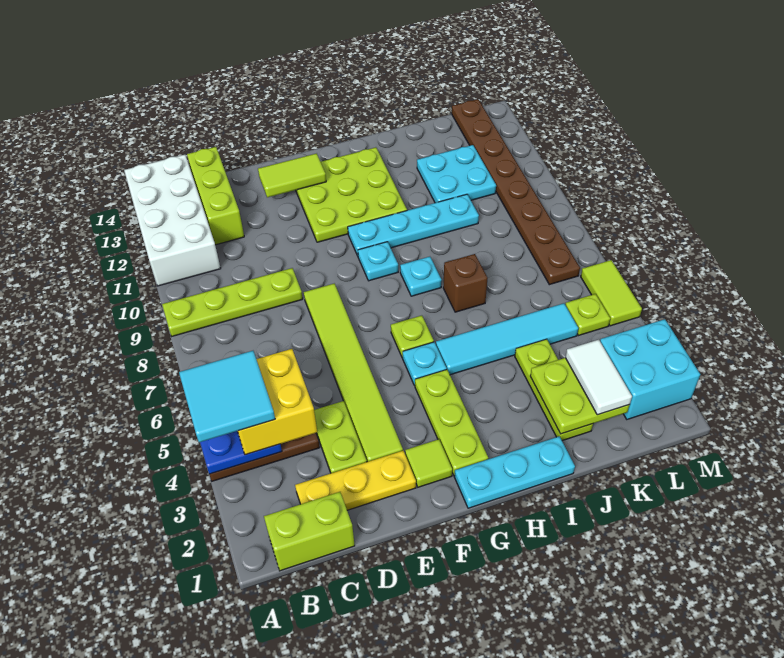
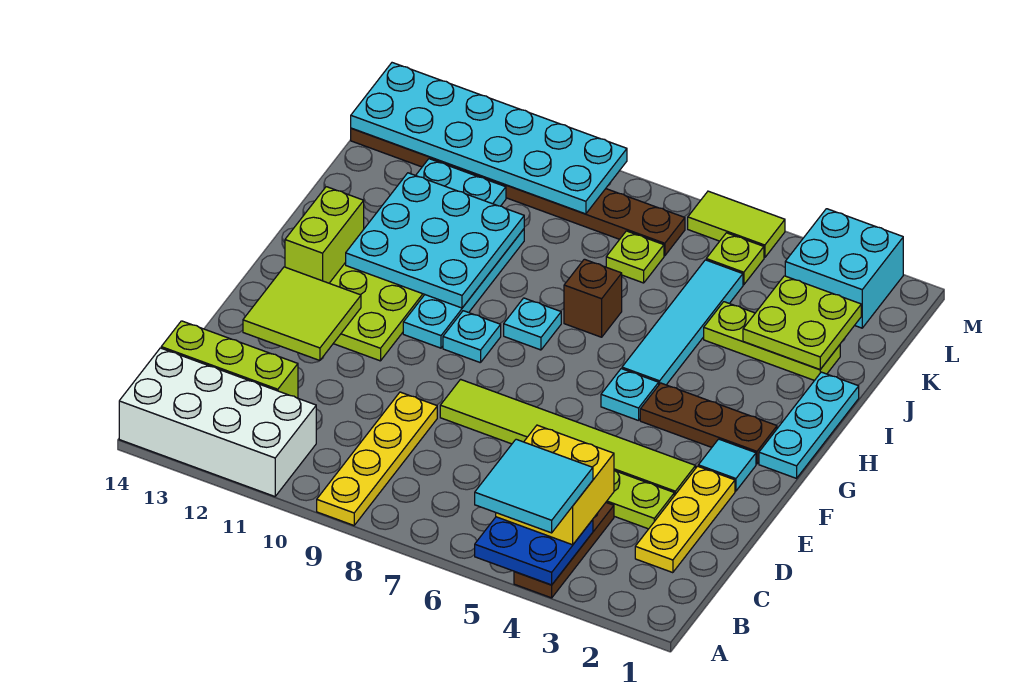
lime plate A9:D9 level 1 -> yellow plate A9:D9 level 1
lime brick B1:C1 level 1 -> lime brick G13:H13 level 2
lime tile E13:F13 level 2 -> lime tile E12:F13 level 2
lime tile F2 level 1 -> cyan tile F2 level 1
lime plate G2:G4 level 1 -> brown plate G2:G4 level 1
lime plate G6 level 1 -> lime plate K7 level 1
none -> cyan plate H10:J12 level 2
white tile K2:K3 level 3 -> none
none -> cyan plate L9:M14 level 2

